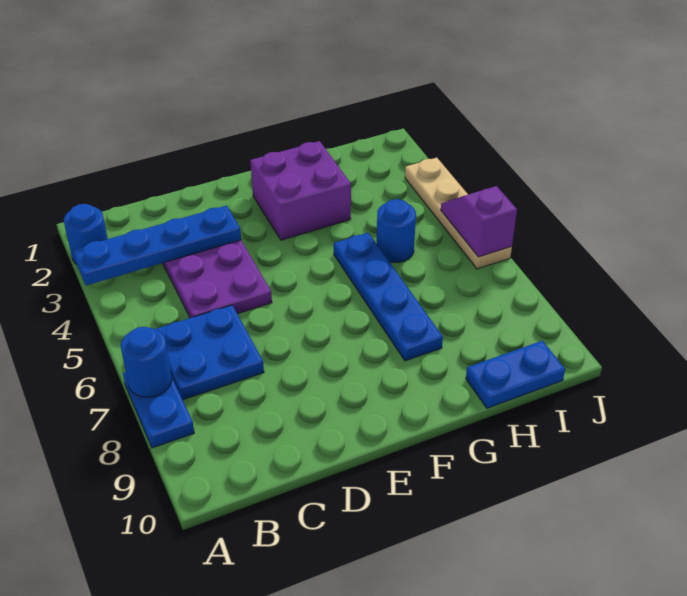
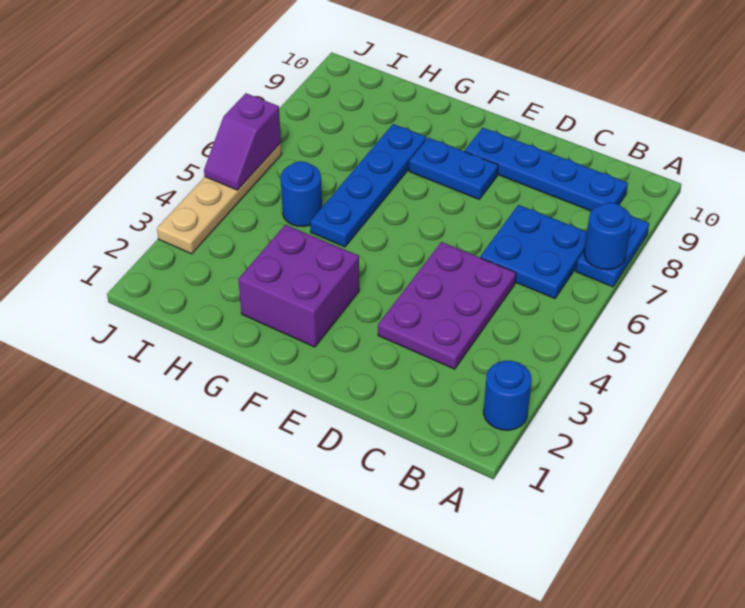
blue plate A3:D3 level 2 -> blue plate B9:E9 level 1
blue plate H10:I10 level 1 -> blue plate E8:F8 level 1

